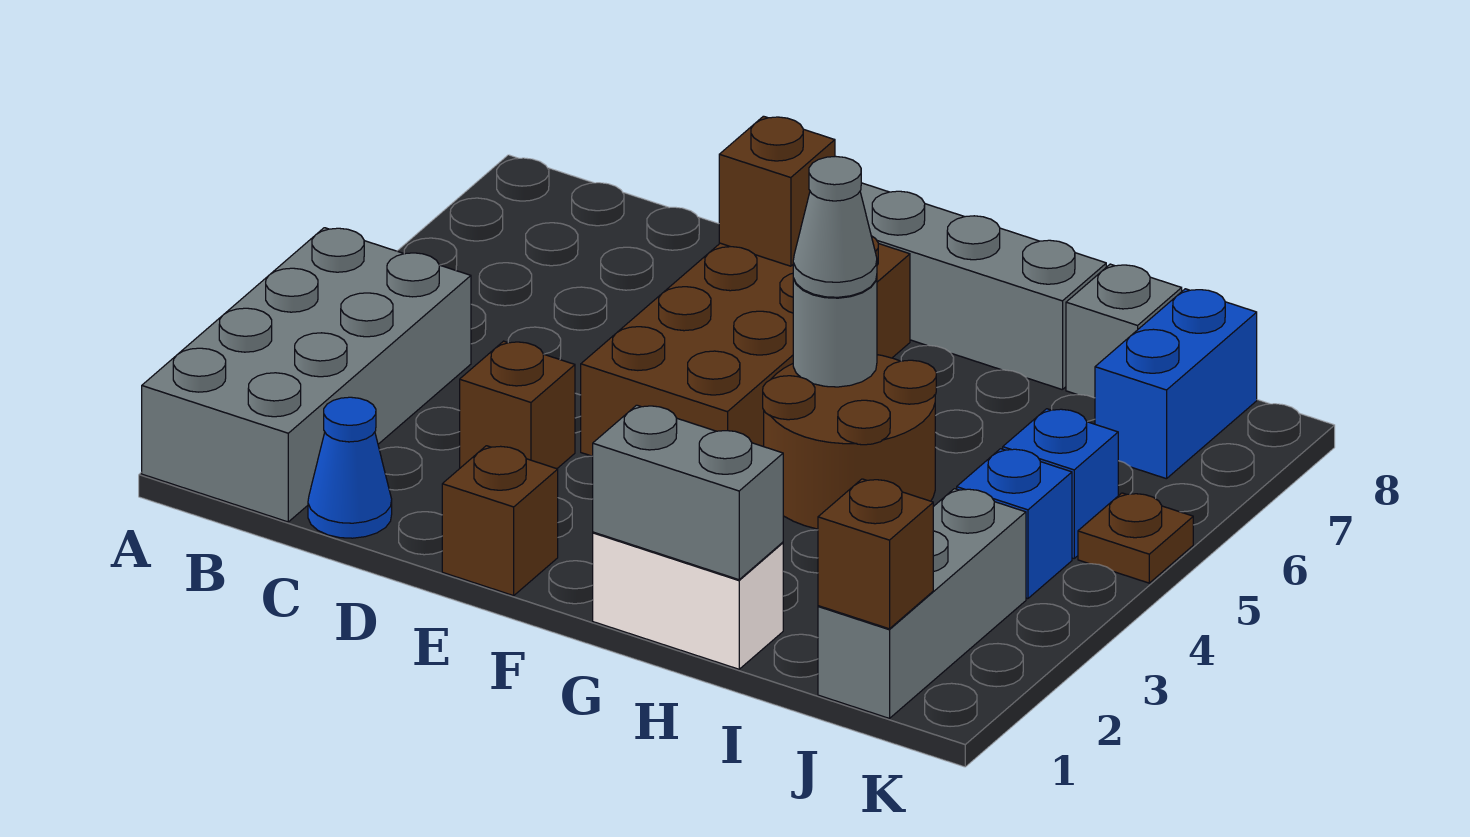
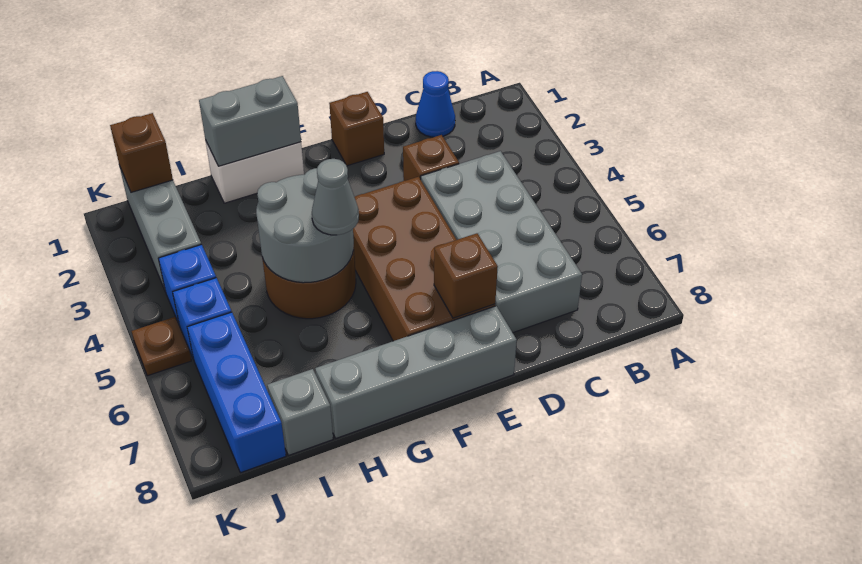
grey brick A1:B4 level 1 -> grey brick C4:D7 level 1
grey round brick G5 level 2 -> grey round brick G4:H5 level 2
blue brick J7:J8 level 1 -> blue brick J6:J8 level 1

